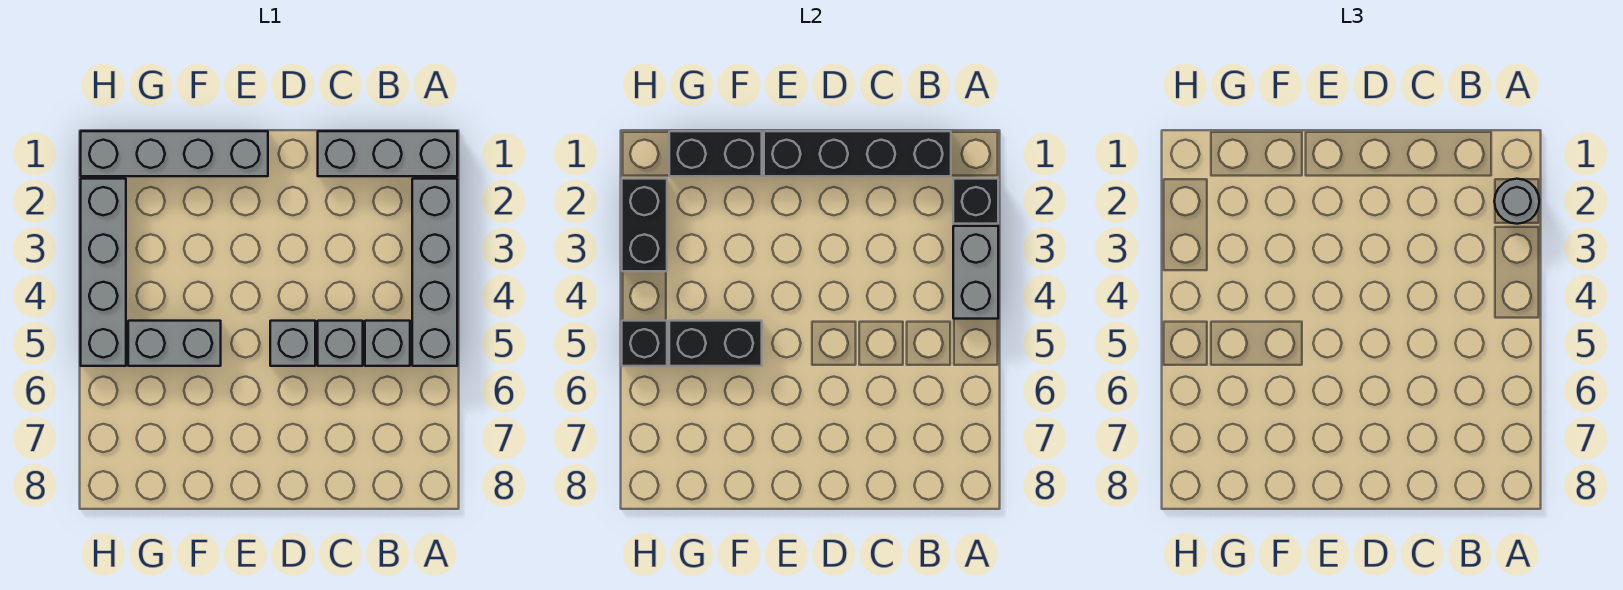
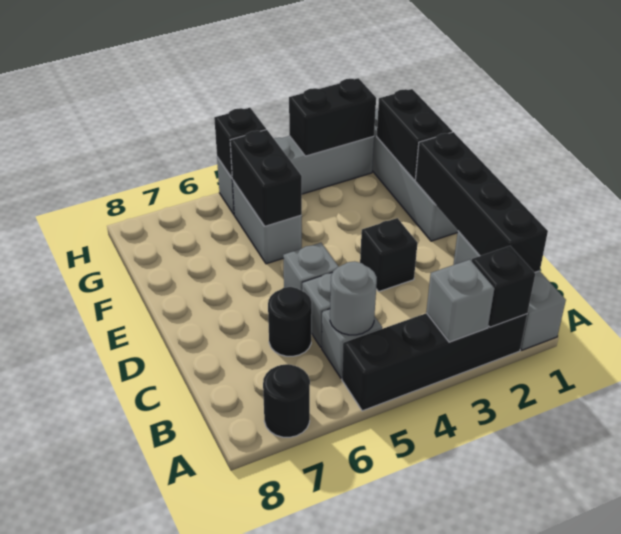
grey brick A2:A5 level 1 -> black brick A2:A5 level 1
grey round brick A2 level 3 -> grey round brick B5 level 2
grey brick A3:A4 level 2 -> grey brick A3 level 2
none -> black round brick A7 level 1
none -> black round brick C6 level 1
none -> black brick D3 level 1

